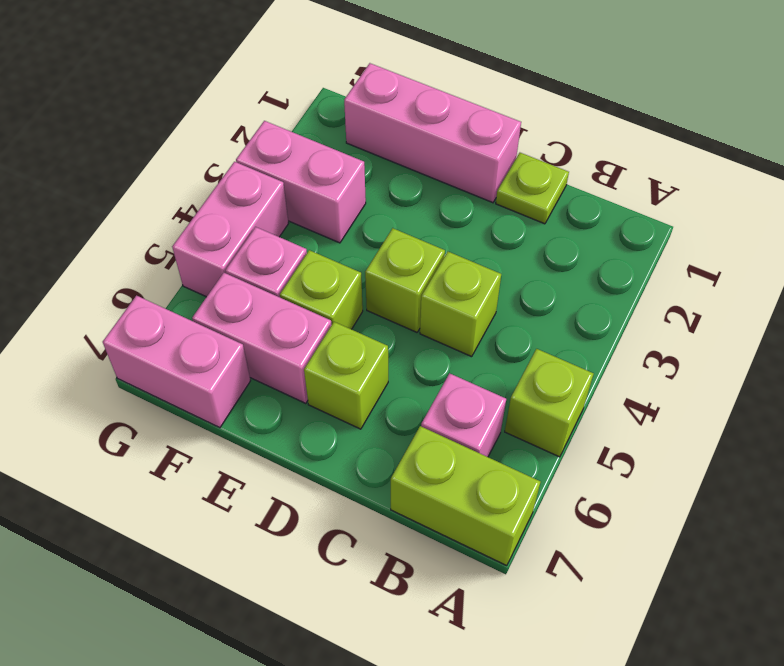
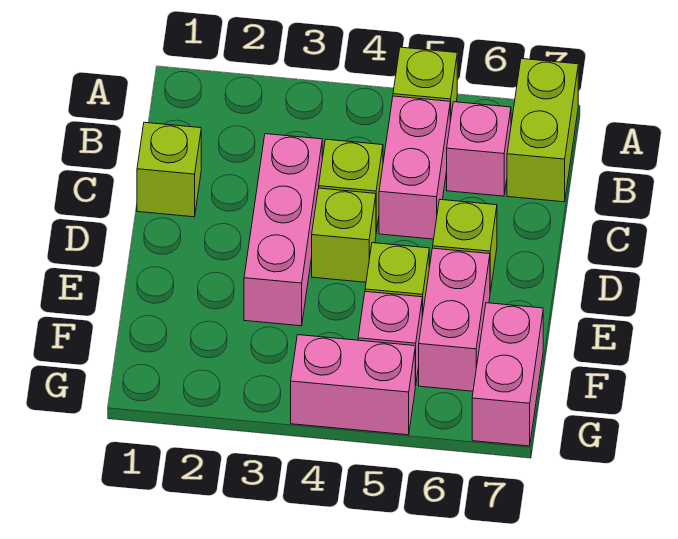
lime plate C1 level 1 -> lime brick C1 level 1
pink brick D1:F1 level 1 -> pink brick C3:E3 level 1
pink brick F3:G3 level 1 -> pink brick B5:C5 level 1

